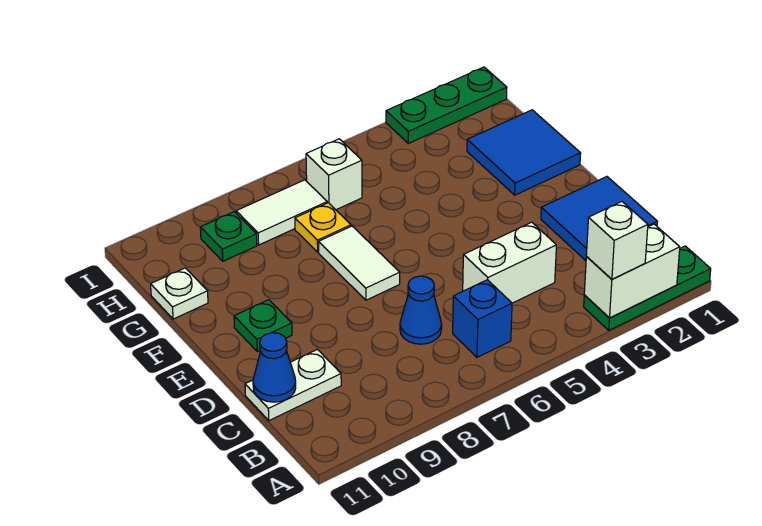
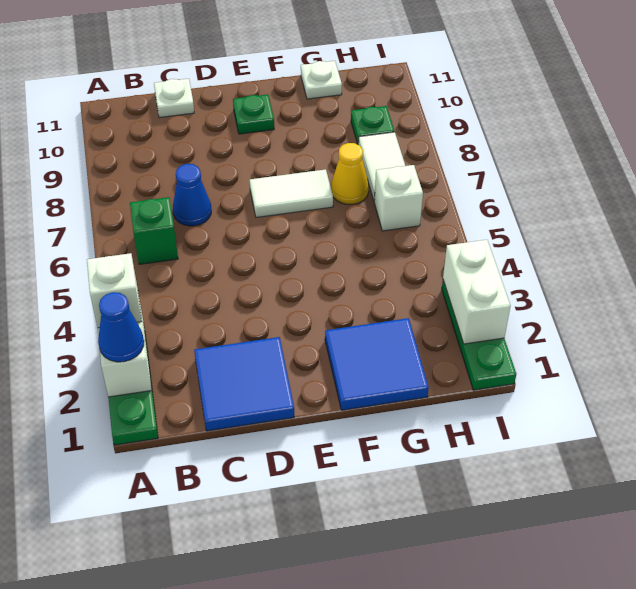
blue brick B6 level 1 -> green brick B6 level 1
white brick C4:C5 level 1 -> white brick I2:I3 level 2
white plate C10:C11 level 1 -> white plate C11 level 1
blue cone C11 level 2 -> blue cone A2 level 3
yellow plate G7 level 1 -> yellow cone G7 level 1

